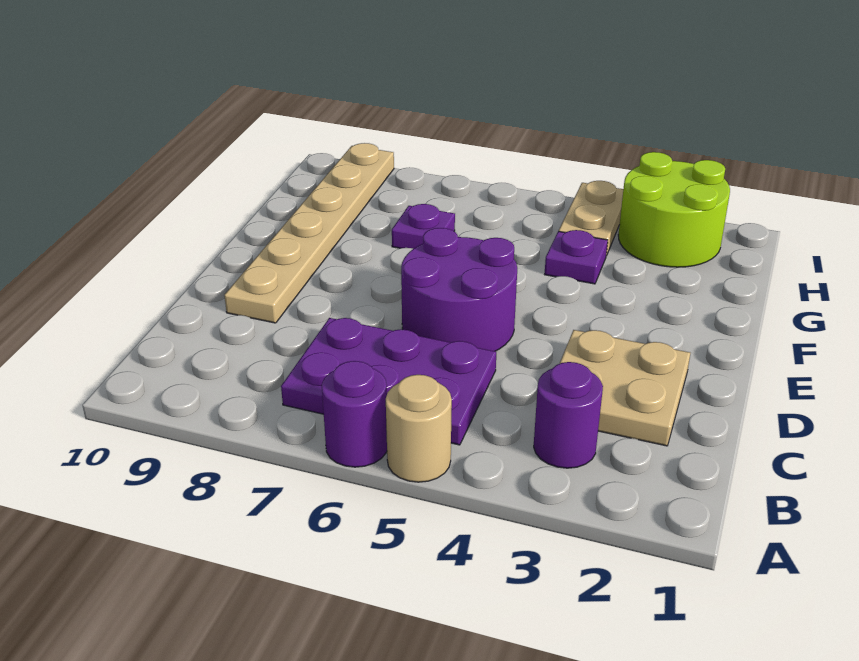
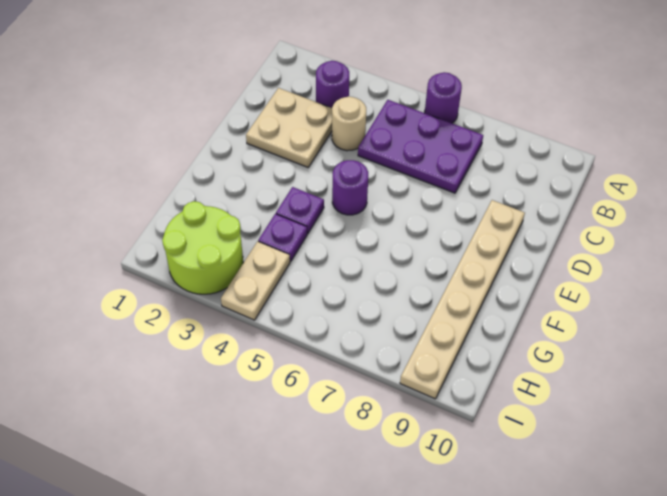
tan round brick A5 level 1 -> tan round brick C4 level 1
purple round brick D5:E6 level 1 -> purple round brick E5 level 1
purple plate G7 level 1 -> purple plate F4 level 1

